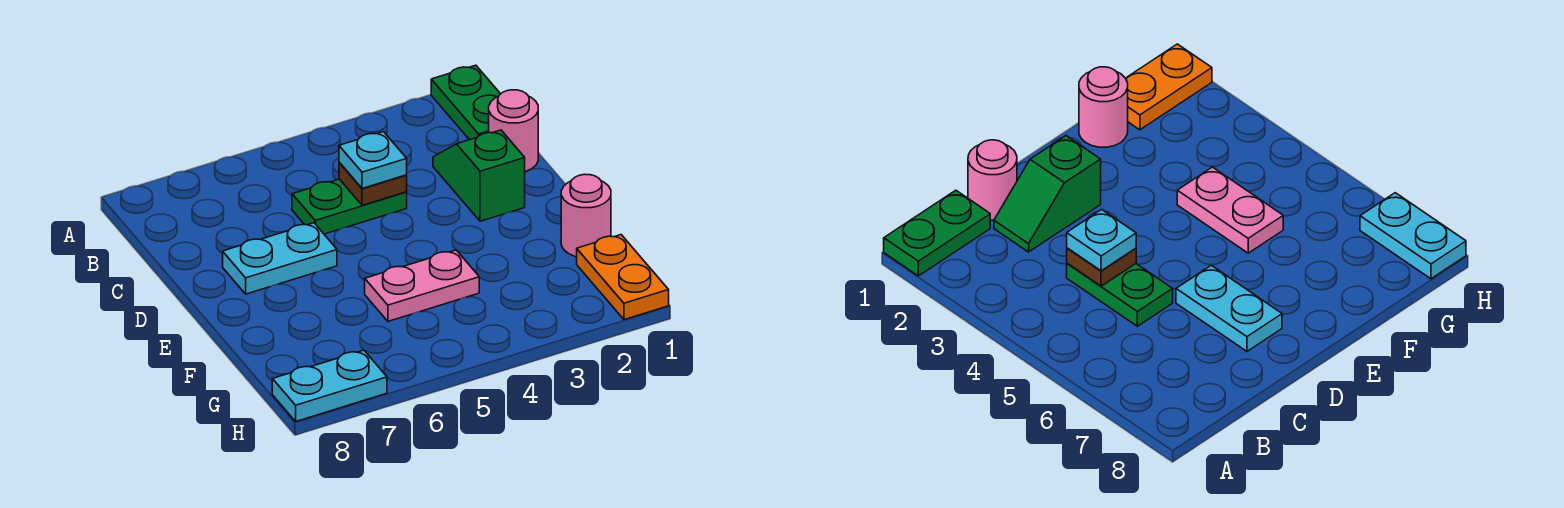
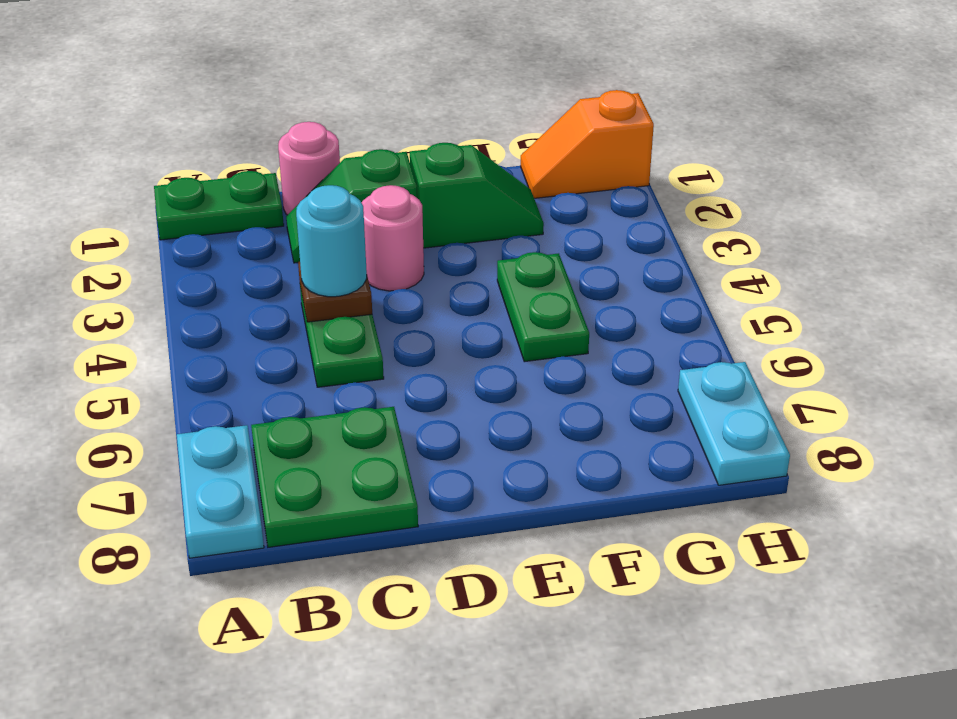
none -> green plate B7:C8 level 1
cyan plate C4 level 3 -> cyan round brick C4 level 3
cyan plate D6:D7 level 1 -> cyan plate A7:A8 level 1
none -> green slope E2:F2 level 1 top E
pink round brick F1 level 1 -> pink round brick D3 level 1
pink plate F4:F5 level 1 -> green plate F4:F5 level 1
orange plate G1:H1 level 1 -> orange slope G1:H1 level 1 top H

